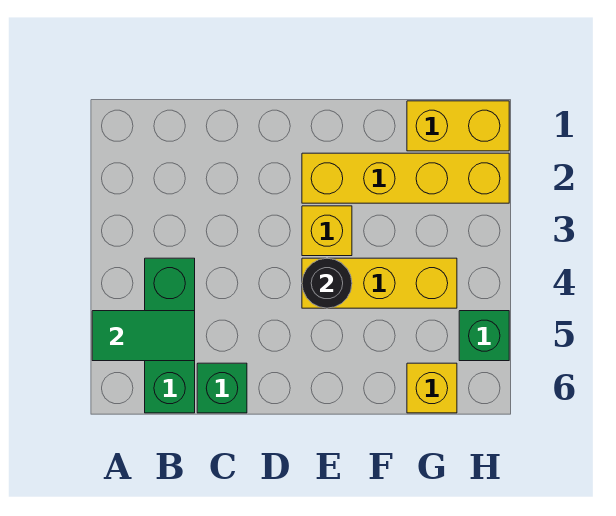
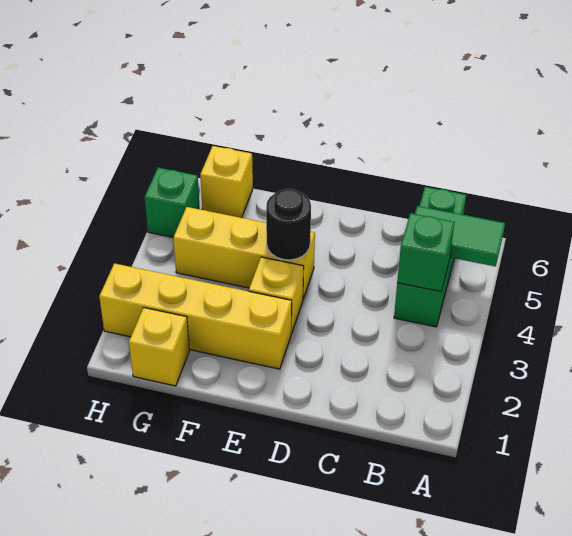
green brick C6 level 1 -> green brick B4 level 2
yellow brick G1:H1 level 1 -> yellow brick G1 level 1

